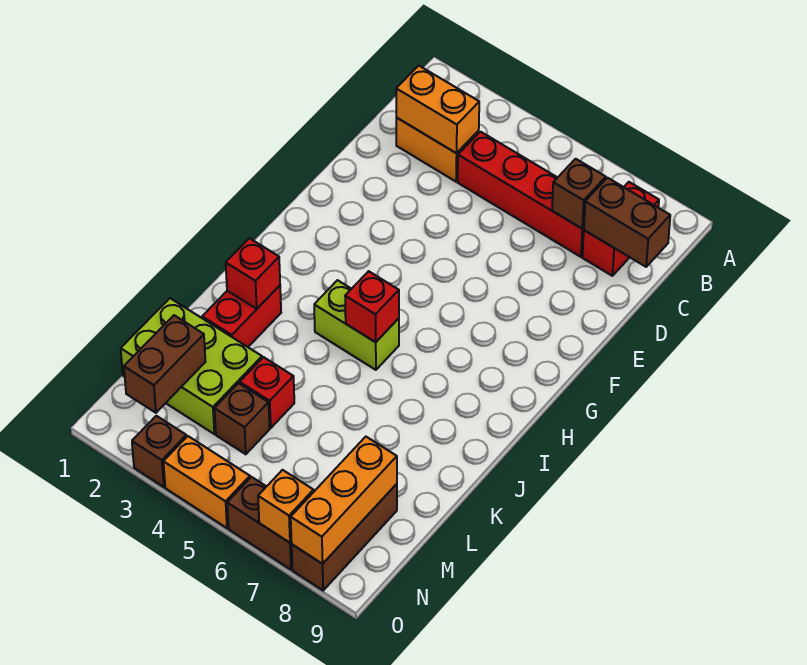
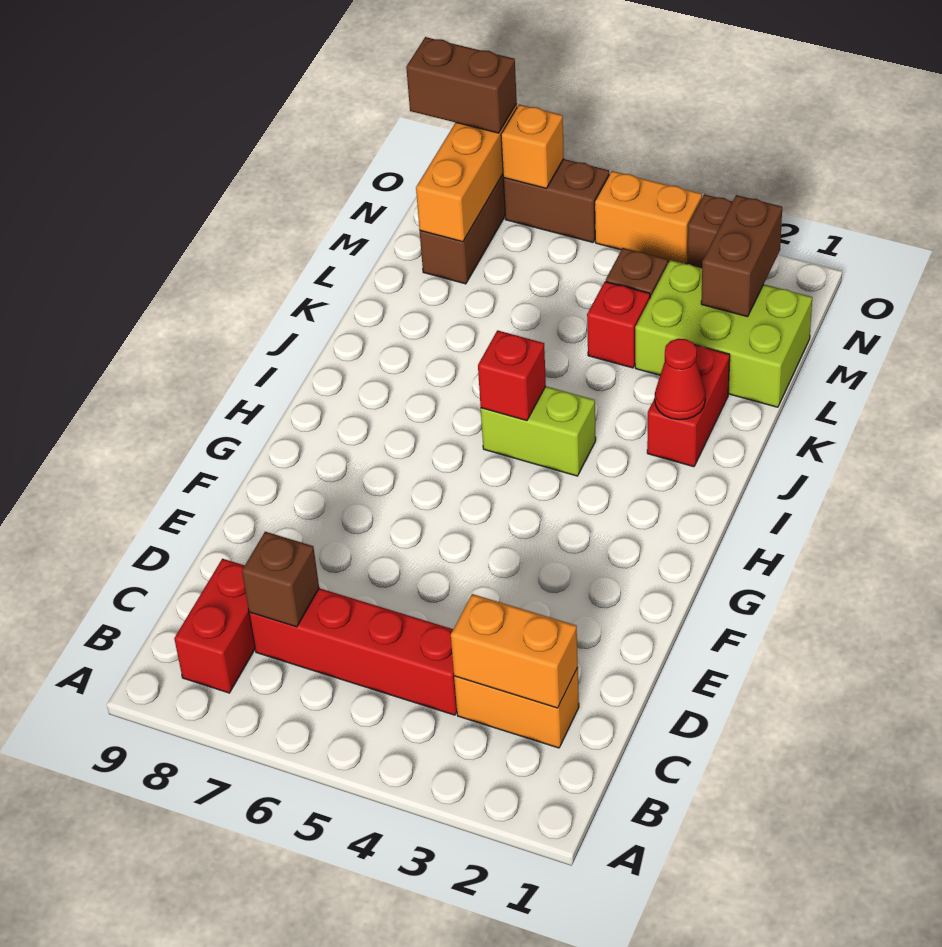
brown brick C8:C9 level 2 -> brown brick O8:O9 level 3
red brick J2 level 2 -> red cone J2 level 2

